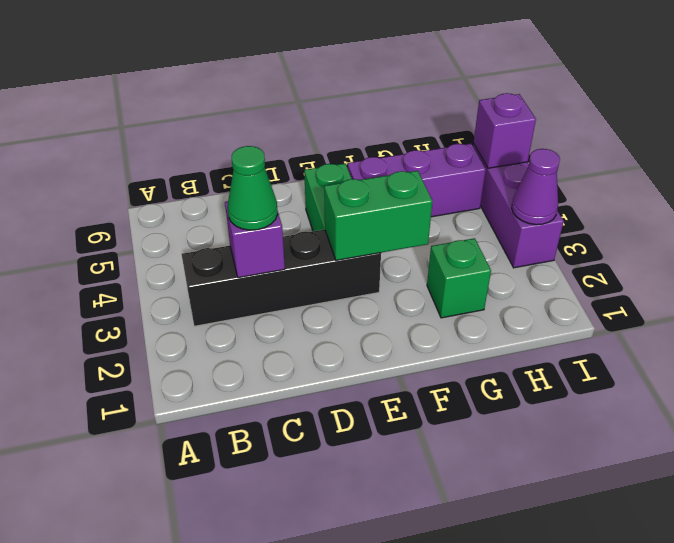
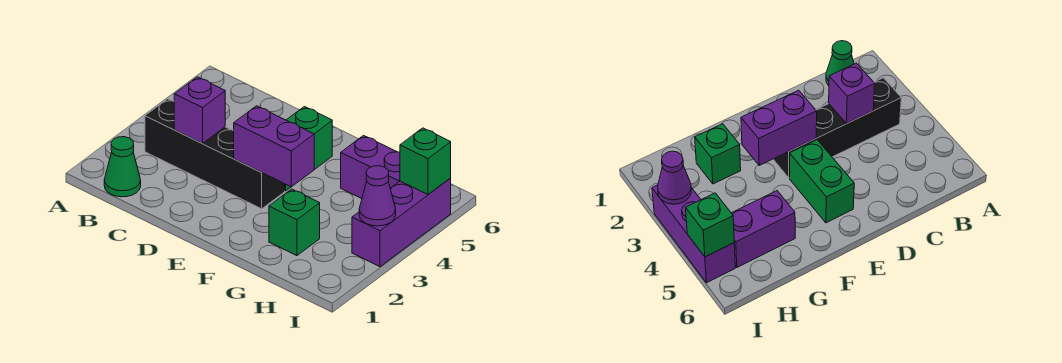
green cone C3 level 3 -> green cone B1 level 1
green brick E3:F3 level 2 -> purple brick E3:F3 level 2
purple brick F5:H5 level 1 -> purple brick G5:H5 level 1
purple brick I5 level 2 -> green brick I5 level 2

